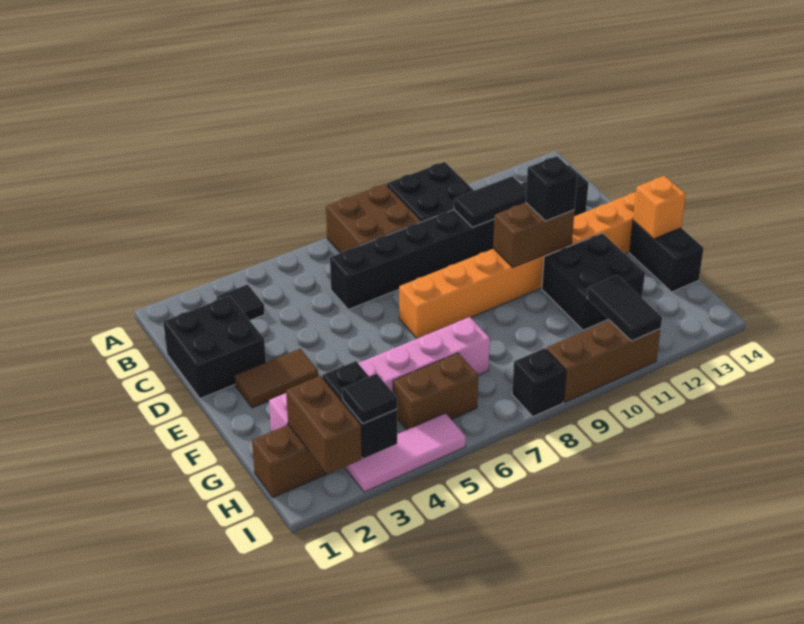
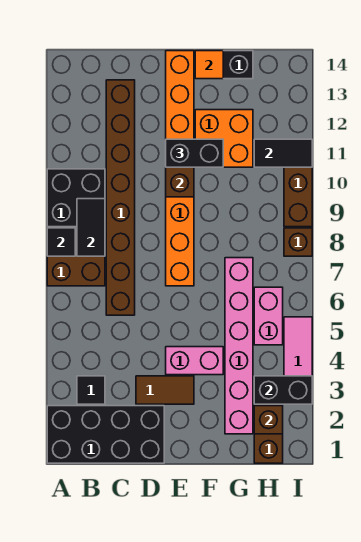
black brick C1:D2 level 1 -> black brick A1:D2 level 1
black brick C6:C13 level 1 -> brown brick C6:C13 level 1
black tile C10:C11 level 2 -> black tile B8:B9 level 2
brown tile E2:E3 level 1 -> brown tile D3:E3 level 1
none -> pink brick E4:F4 level 1
black brick E11 level 3 -> black brick E11:F11 level 3
black brick F11:G12 level 1 -> orange brick F11:G12 level 1
orange brick F14 level 2 -> orange tile F14 level 2
brown brick H2:I2 level 2 -> brown brick H2 level 2
brown brick H5:H6 level 1 -> pink brick H5:H6 level 1
black tile I3 level 3 -> black tile A8 level 2
black brick I8 level 1 -> brown brick I8 level 1

